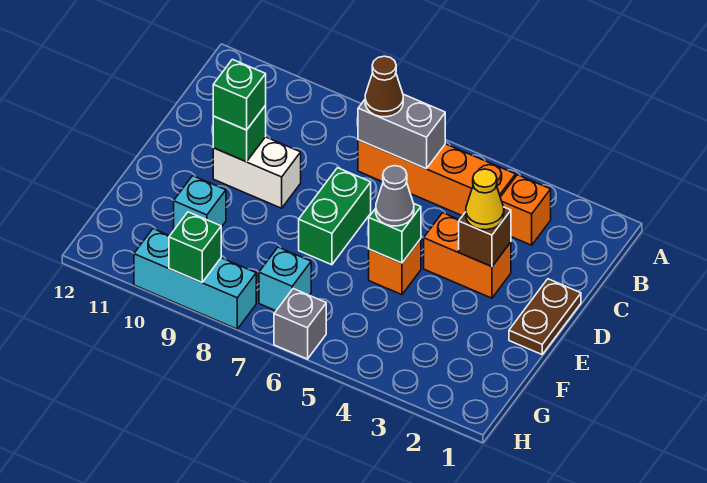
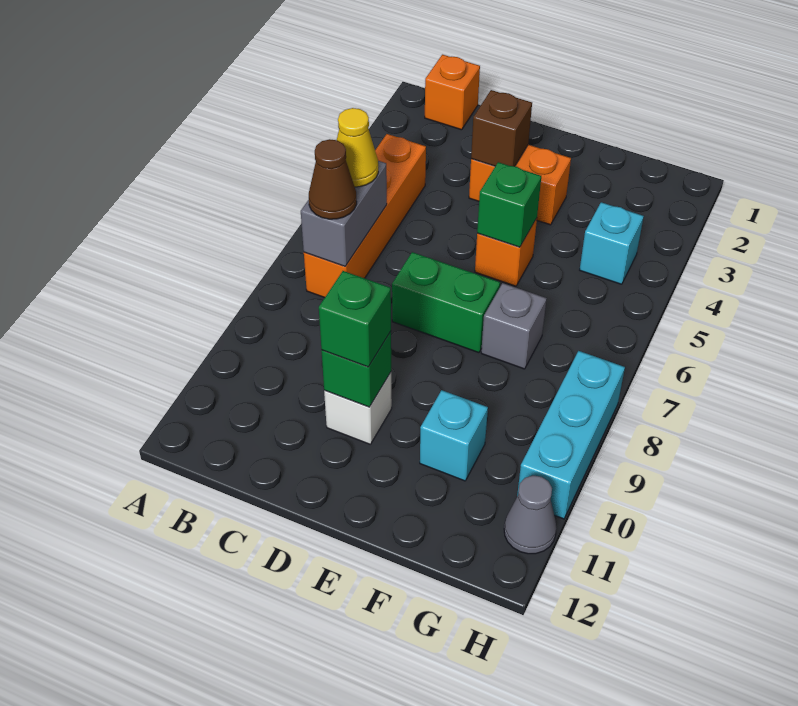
orange brick B3 level 1 -> orange brick B1 level 1
brown plate D1:E1 level 1 -> none
orange brick D3:D4 level 1 -> orange brick D3:E3 level 1
yellow cone D3 level 3 -> yellow cone B6 level 3
white brick D9:D10 level 1 -> white brick D10 level 1
grey cone E5 level 3 -> grey cone H11 level 1
cyan brick G7 level 1 -> cyan brick G4 level 1
grey brick H6 level 1 -> grey brick F7 level 1
green brick H9 level 2 -> none

